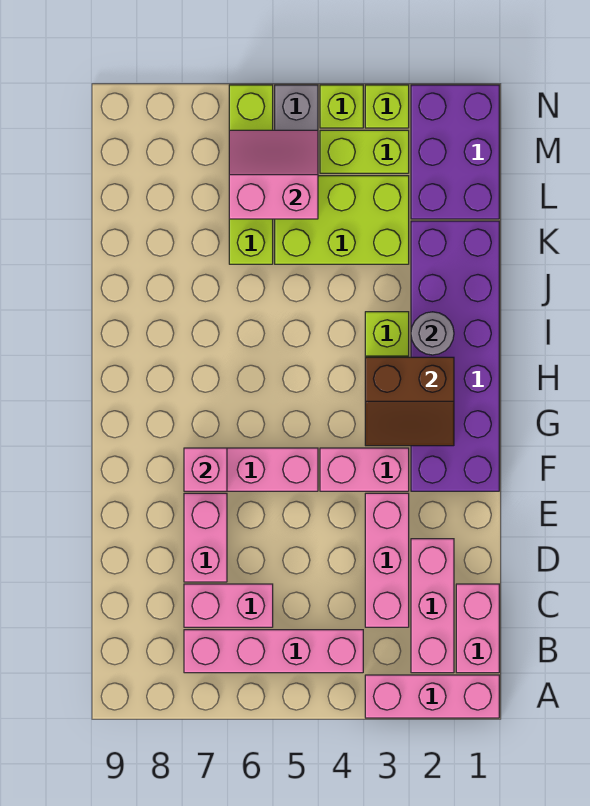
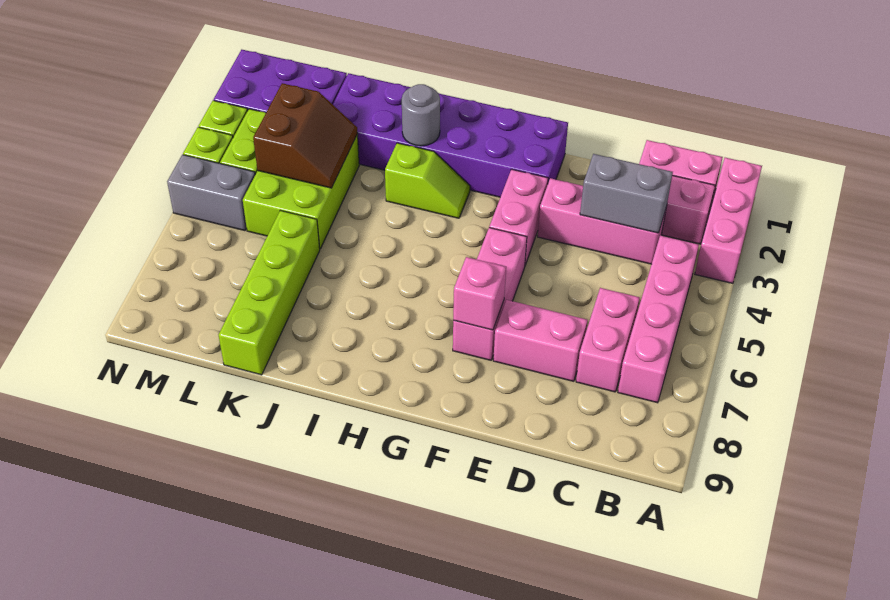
none -> grey brick C3:D3 level 2
brown slope G2:H3 level 2 top H -> brown slope K3:L4 level 2 top L
lime brick K6:N6 level 1 -> lime brick K6:K9 level 1
pink slope L5:M6 level 2 top L -> none

